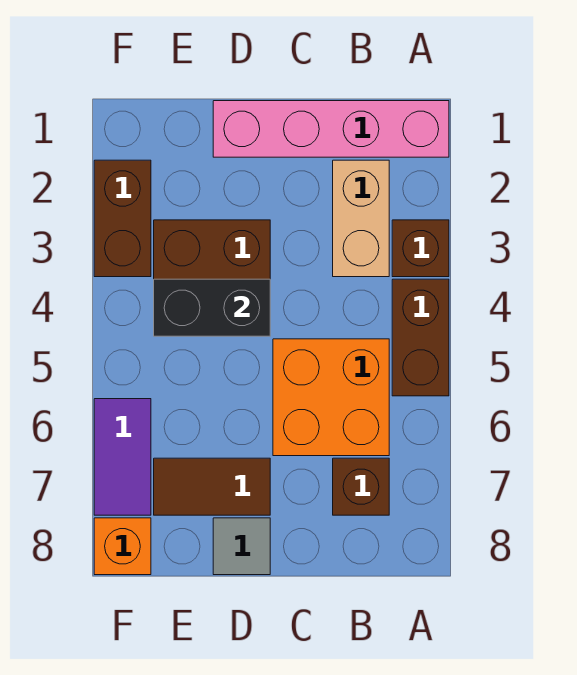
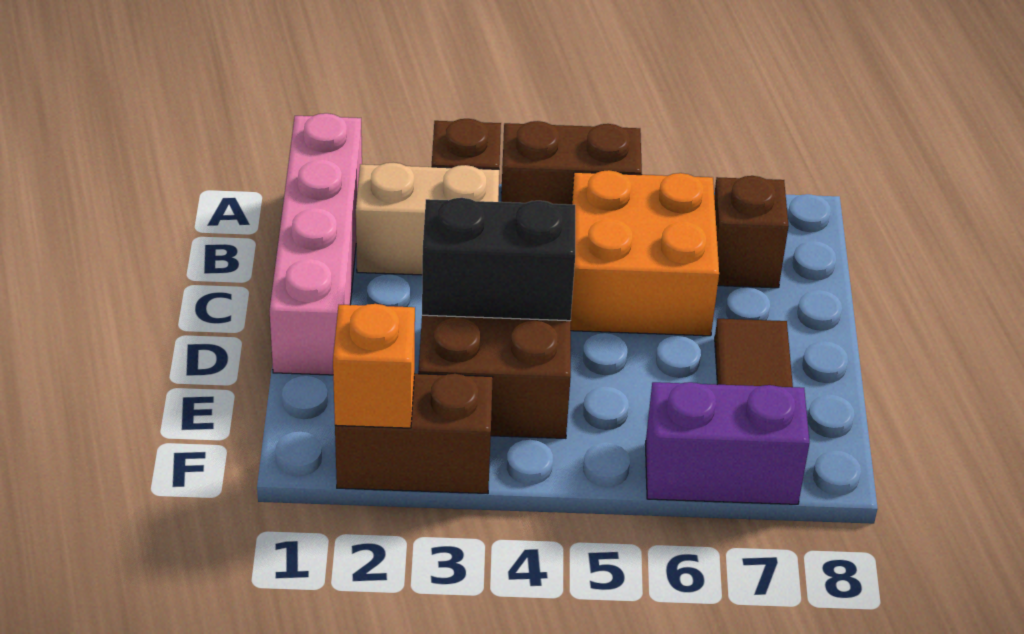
black brick D4:E4 level 2 -> black brick D3:D4 level 2
grey tile D8 level 1 -> none
purple tile F6:F7 level 1 -> purple brick F6:F7 level 1
orange brick F8 level 1 -> orange brick F2 level 2

